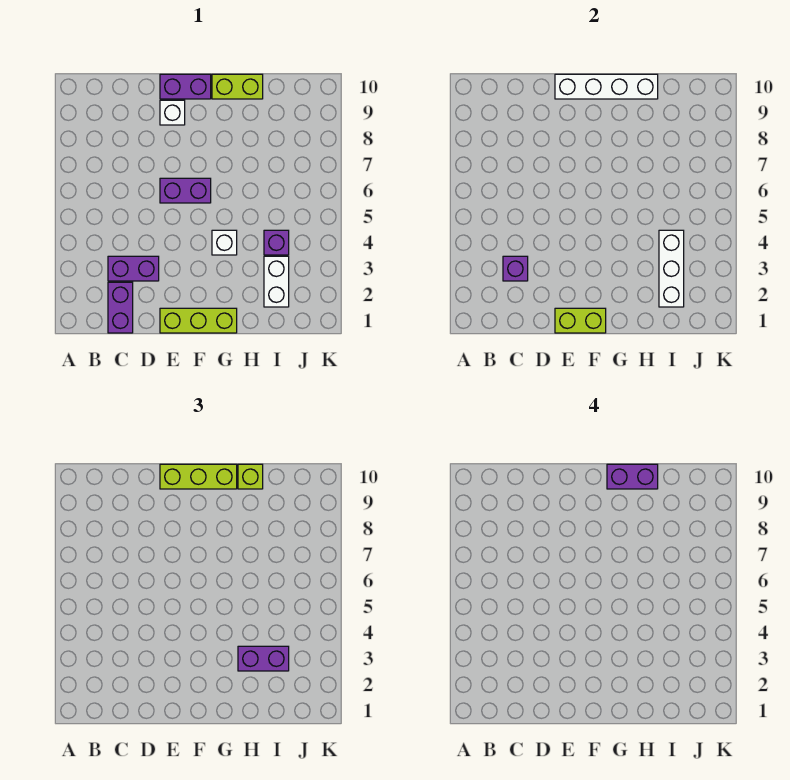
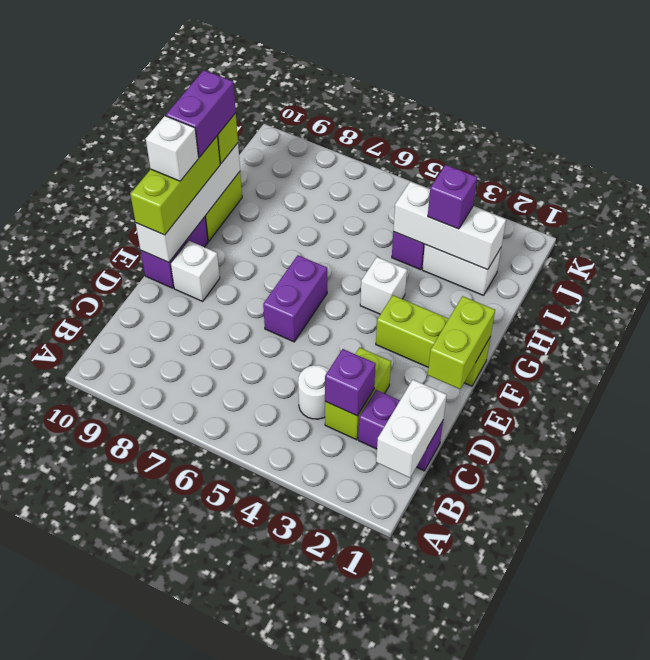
none -> white brick B1:C1 level 2
purple brick C3:D3 level 1 -> lime brick C3:D3 level 1
none -> white round brick C4 level 1
lime brick E1:G1 level 1 -> lime brick F1:F3 level 1
none -> white brick F10 level 4
purple brick H3:I3 level 3 -> purple brick I3 level 3

